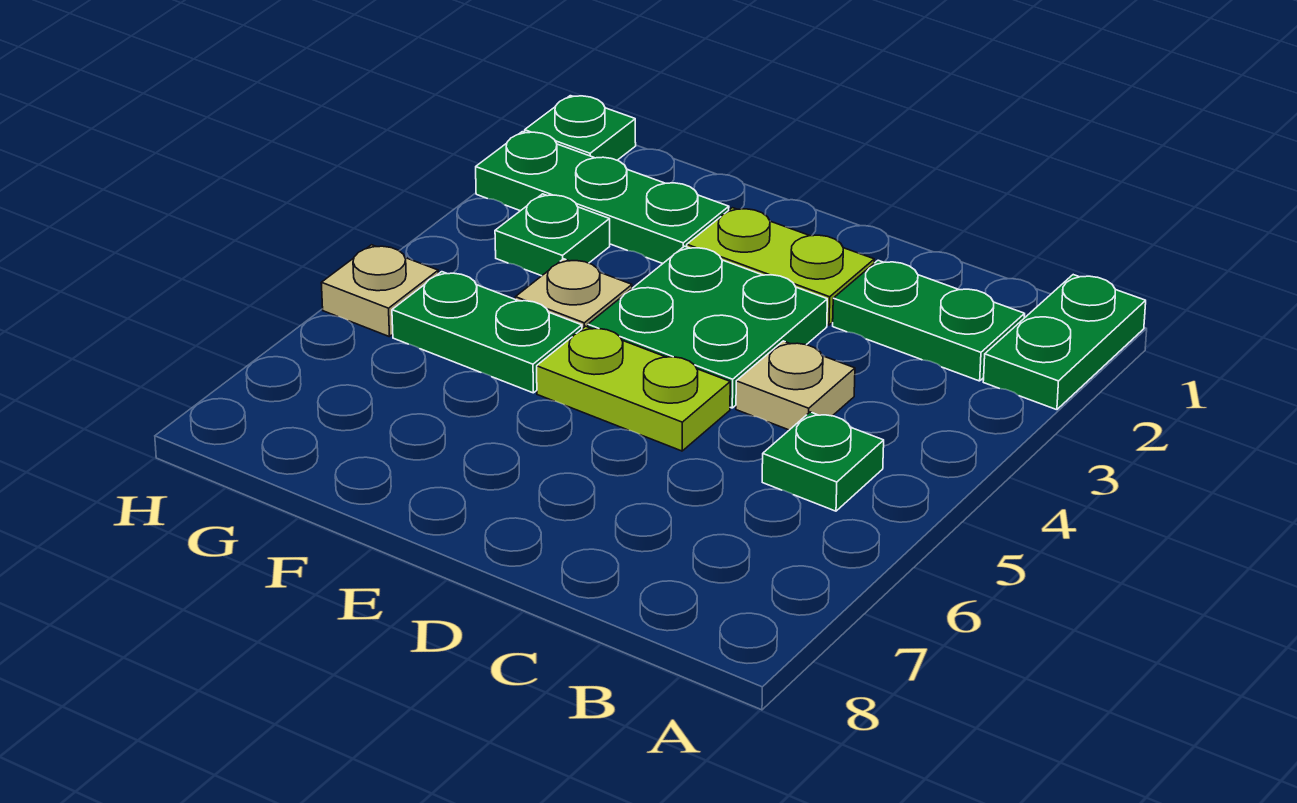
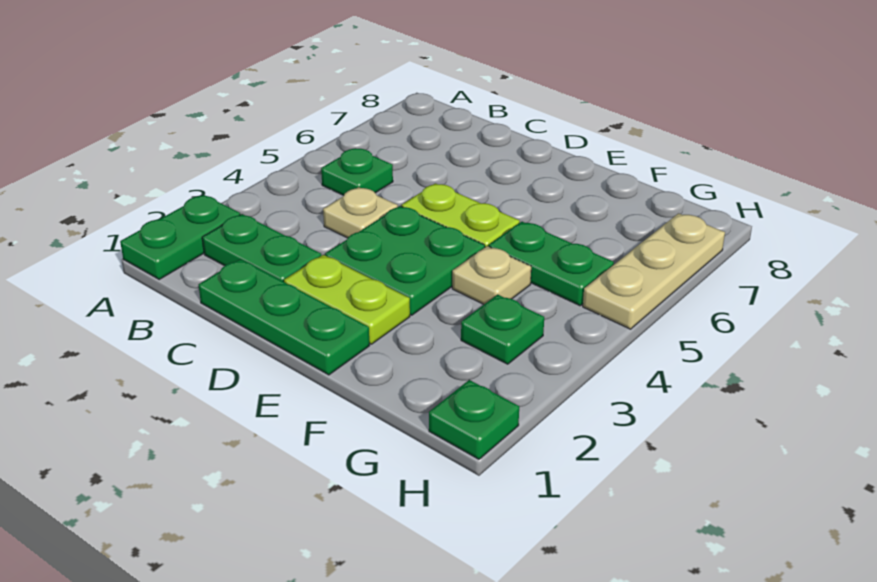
green plate F2:H2 level 1 -> green plate C1:E1 level 1
tan plate H5 level 1 -> tan plate H5:H7 level 1

